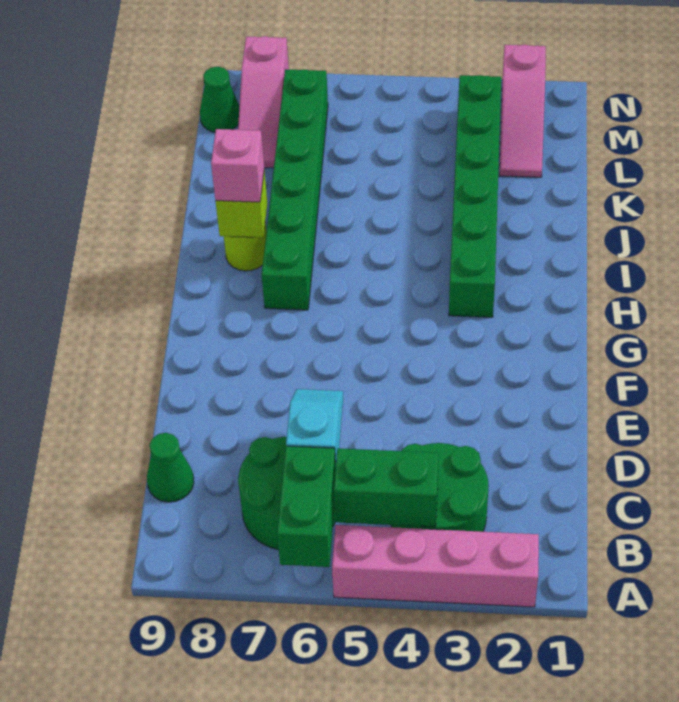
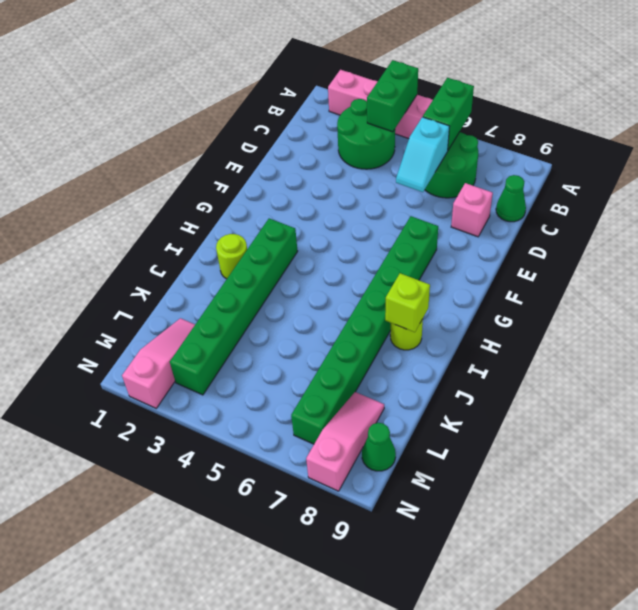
green brick B4:B5 level 2 -> green brick A4:B4 level 2
green brick H7:M7 level 1 -> green brick F7:M7 level 1
none -> lime round brick I2 level 1
pink brick I8 level 3 -> pink brick D8 level 1

